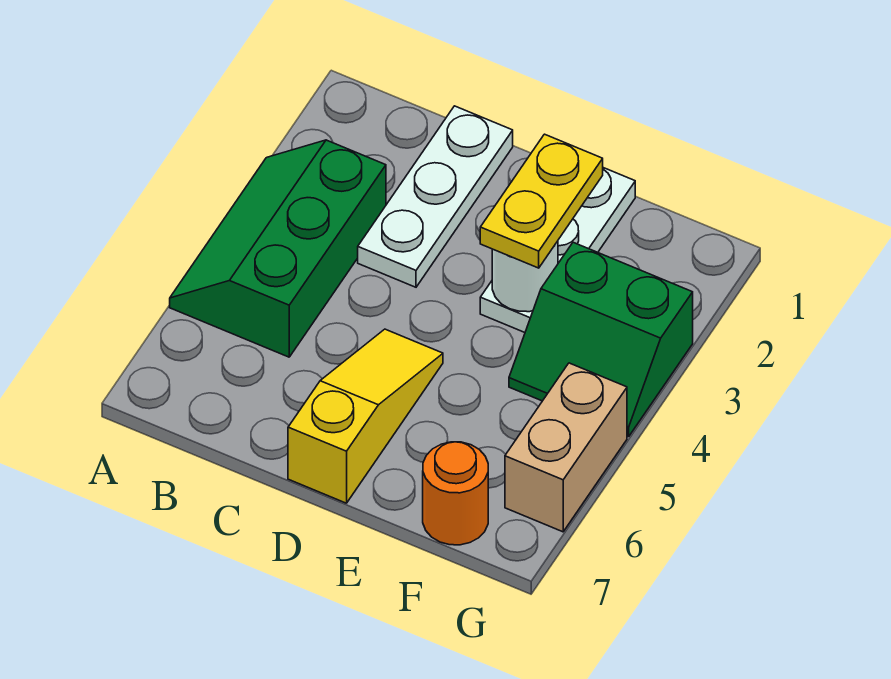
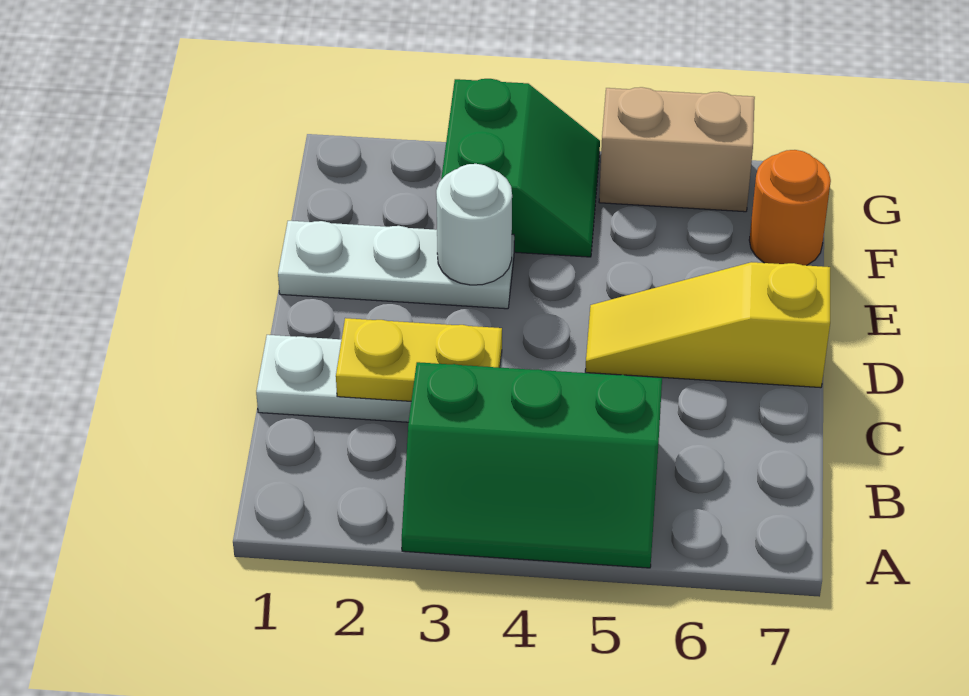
yellow plate E2:E3 level 3 -> yellow plate C2:C3 level 2

